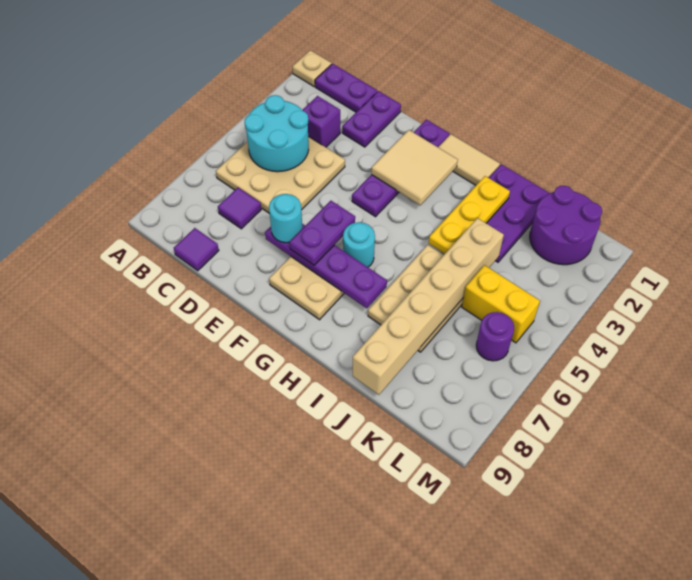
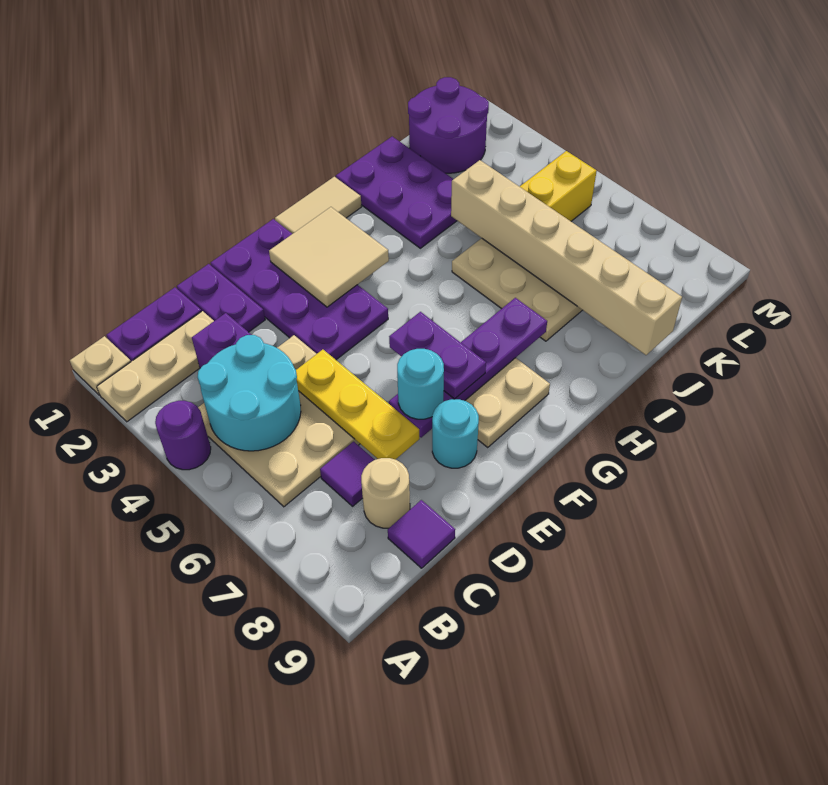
none -> tan plate A2:C2 level 1
none -> tan round brick C8 level 1
purple plate F1:F4 level 1 -> purple plate E1:F4 level 1
cyan round brick G6 level 1 -> cyan round brick E8 level 1
yellow plate I2:I4 level 2 -> yellow plate D5:D7 level 2
purple round brick L6 level 1 -> purple round brick A4 level 1

